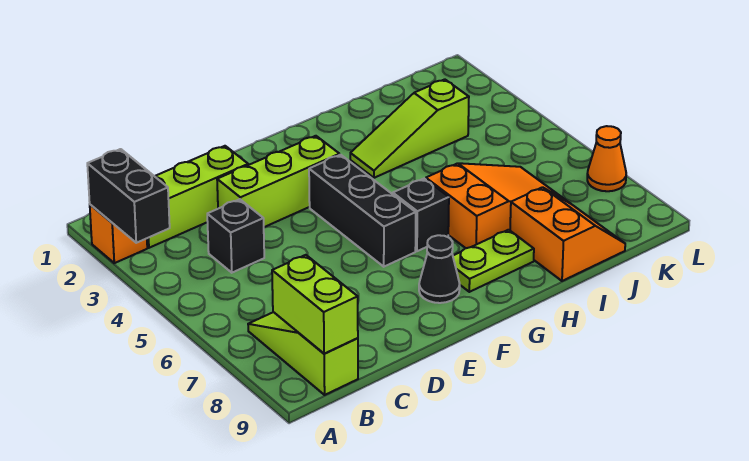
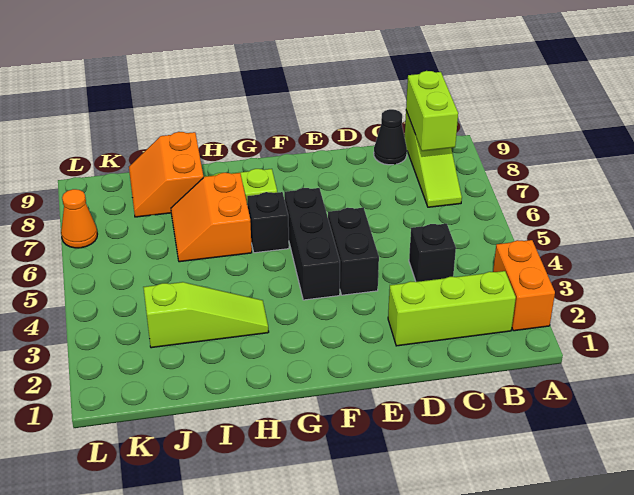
orange brick A2 level 1 -> orange brick A2:A3 level 1
black brick A2:A3 level 2 -> black brick E4:E5 level 1
lime brick D3:F3 level 1 -> none
black cone F8 level 1 -> black cone C9 level 1
orange slope H6:J7 level 1 top H -> orange slope H6:I7 level 1 top H

